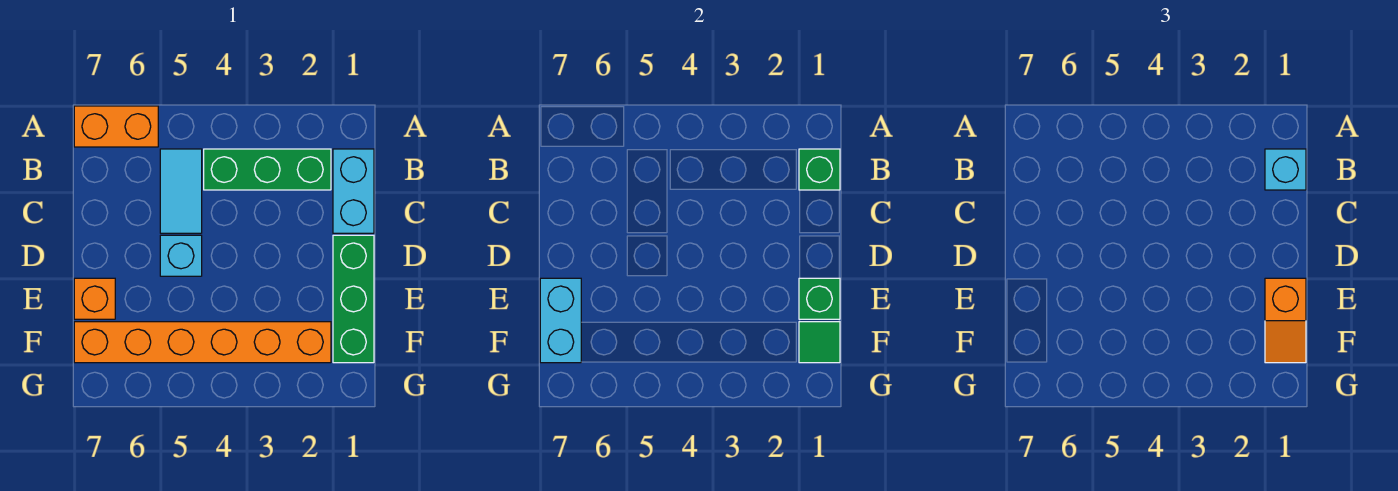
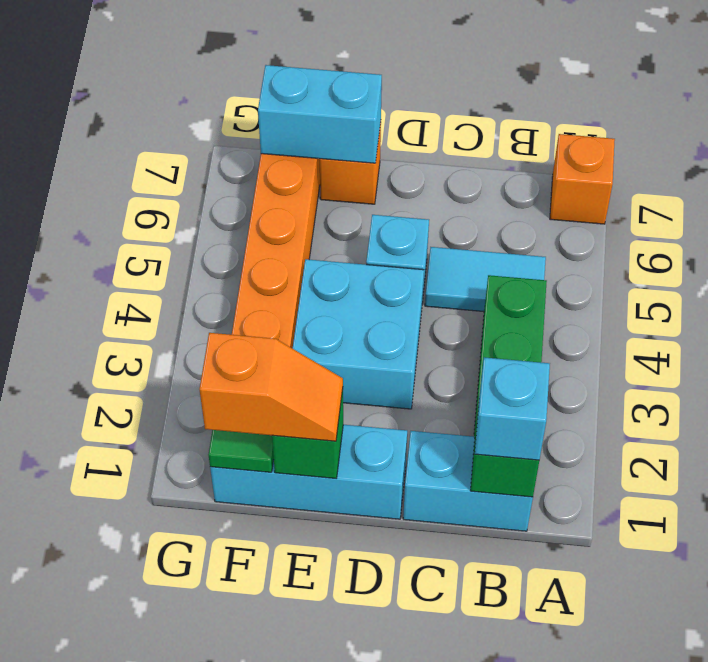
orange brick A6:A7 level 1 -> orange brick A7 level 1
green brick D1:F1 level 1 -> cyan brick D1:F1 level 1
none -> cyan brick D3:E4 level 1
orange slope E1:F1 level 3 top E -> orange slope E1:F1 level 3 top F

